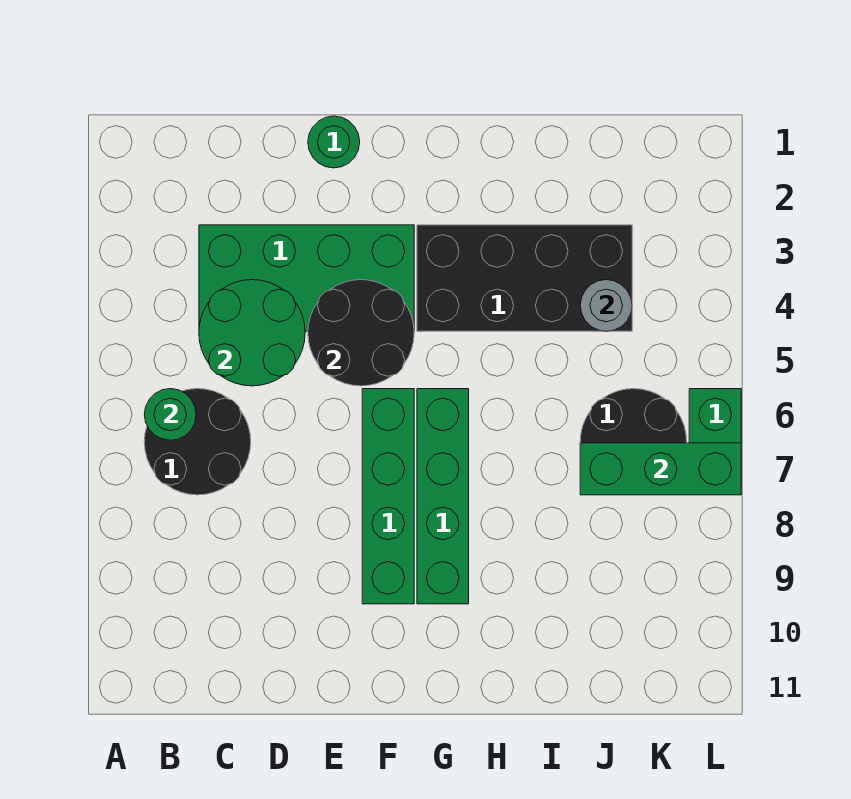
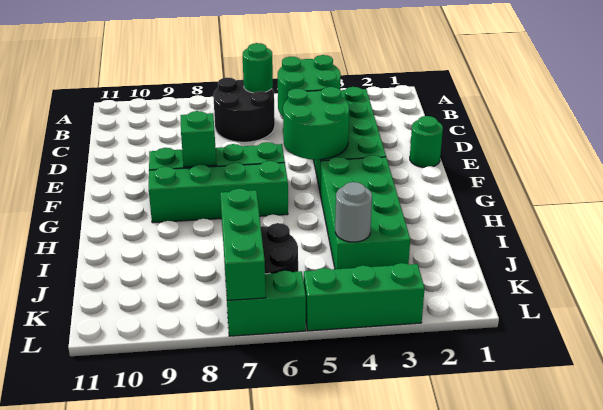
black round brick E4:F5 level 2 -> green round brick E4:F5 level 2
none -> green brick F8 level 2
black brick G3:J4 level 1 -> green brick G3:J4 level 1
none -> green brick L3:L5 level 1

